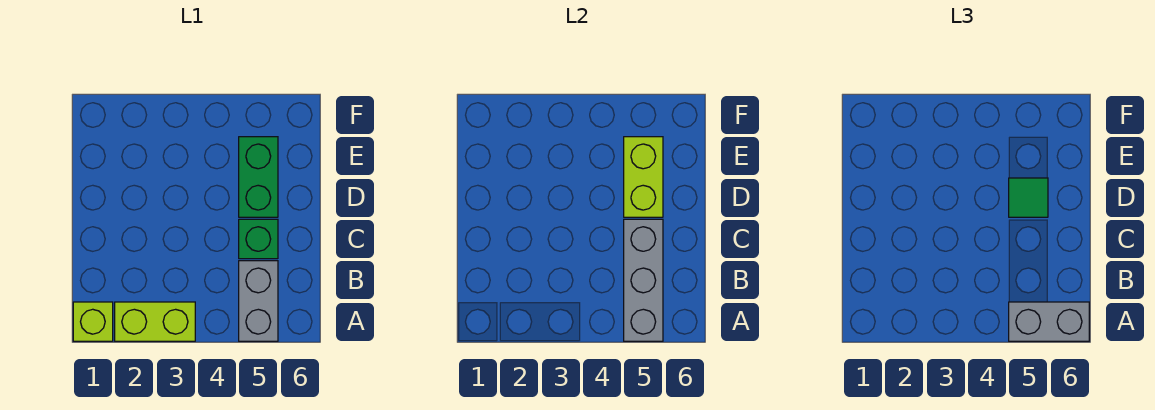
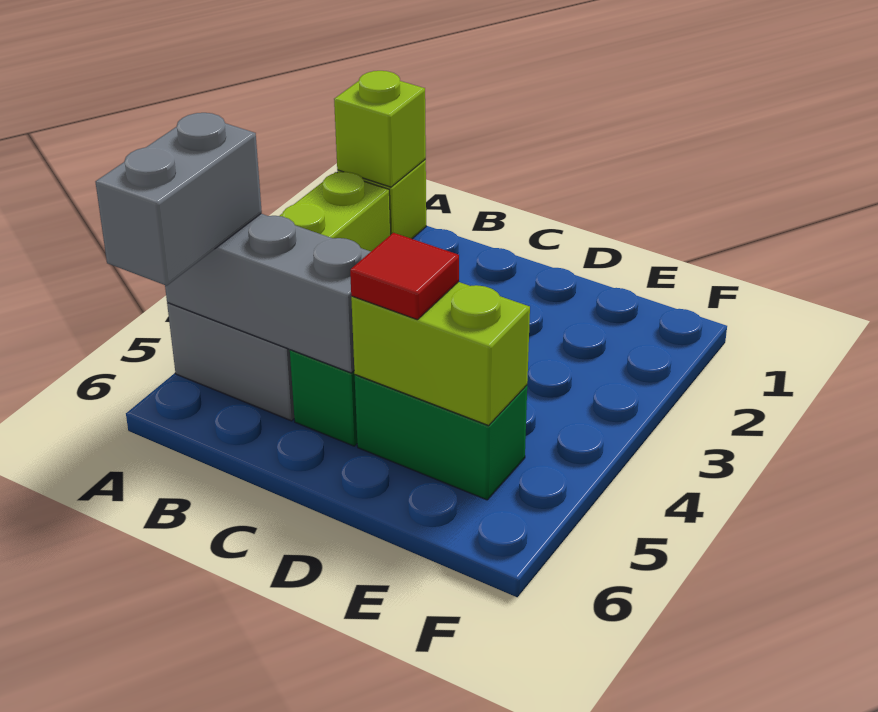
none -> lime brick A1 level 2
green tile D5 level 3 -> red tile D5 level 3

